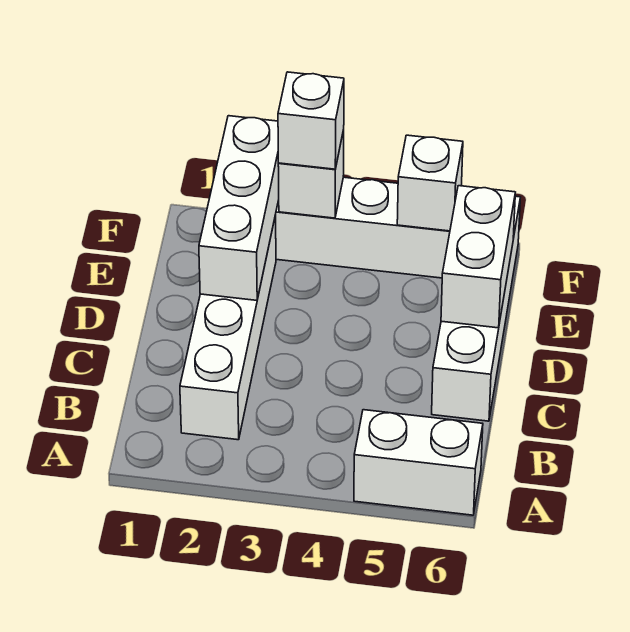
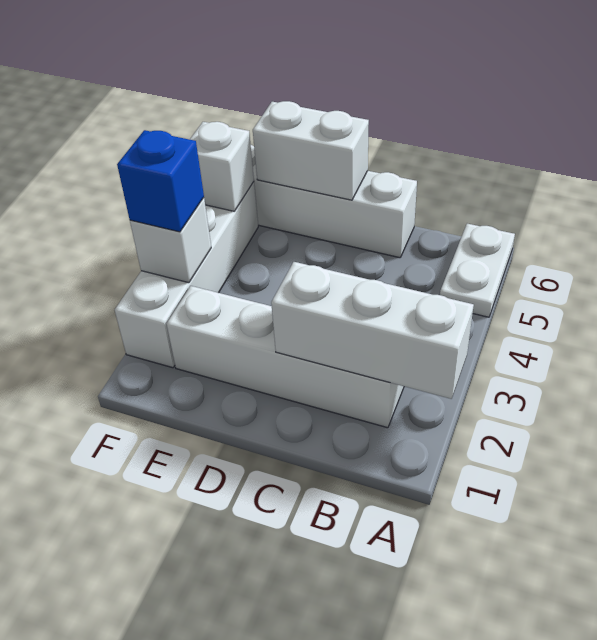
white brick A5:A6 level 1 -> white plate A5:A6 level 1
white brick D2:F2 level 2 -> white brick A2:C2 level 2
white brick F3 level 3 -> blue brick F3 level 3

